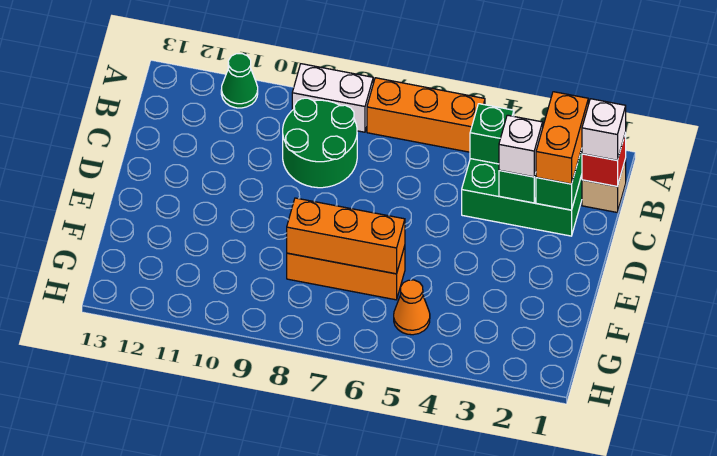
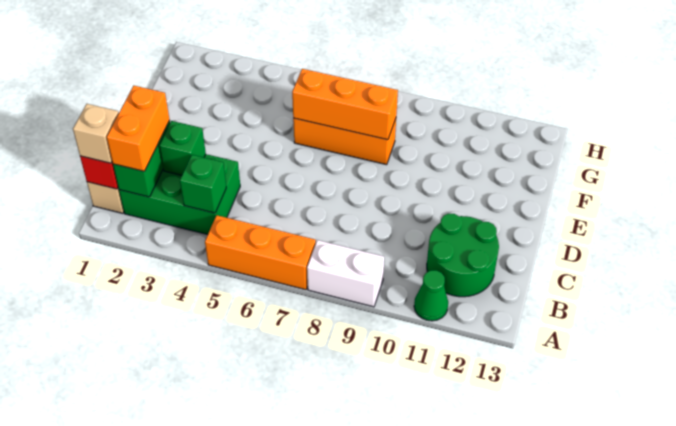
white brick B1 level 3 -> tan brick B1 level 3
green round brick B8:C9 level 1 -> green round brick B11:C12 level 1
white brick C3 level 3 -> none
orange cone G5 level 1 -> none

